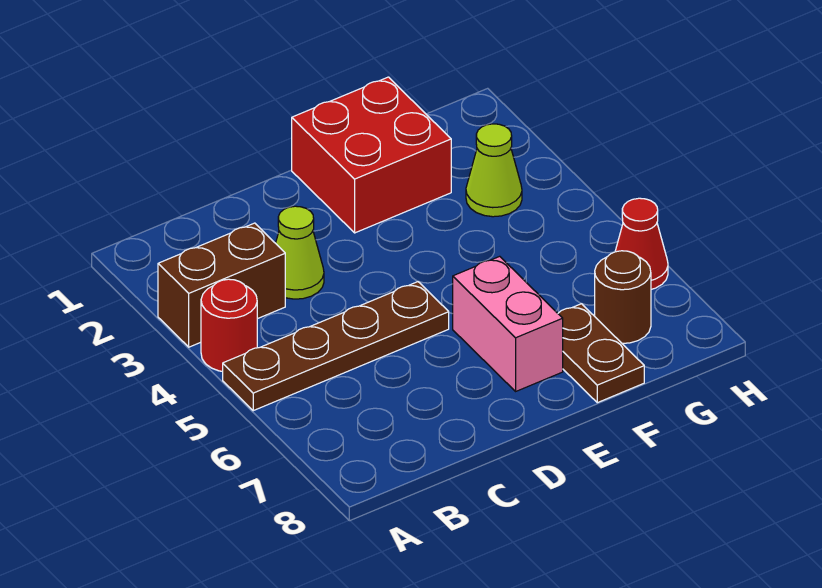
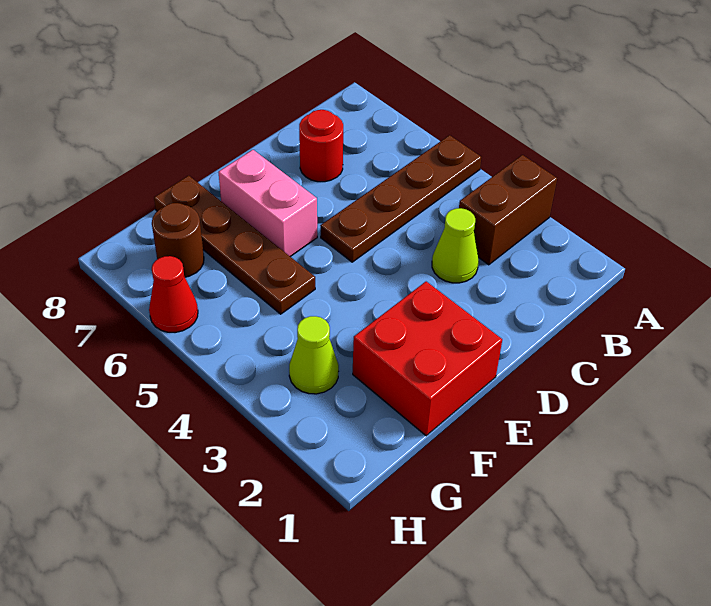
red round brick A4 level 1 -> red round brick C7 level 1
brown plate F7:F8 level 1 -> brown plate F5:F8 level 1

